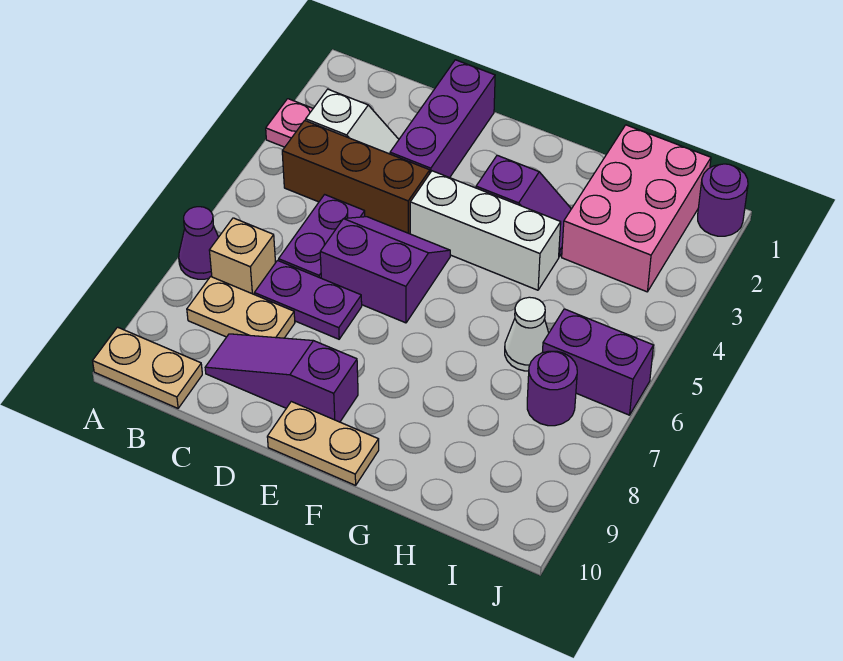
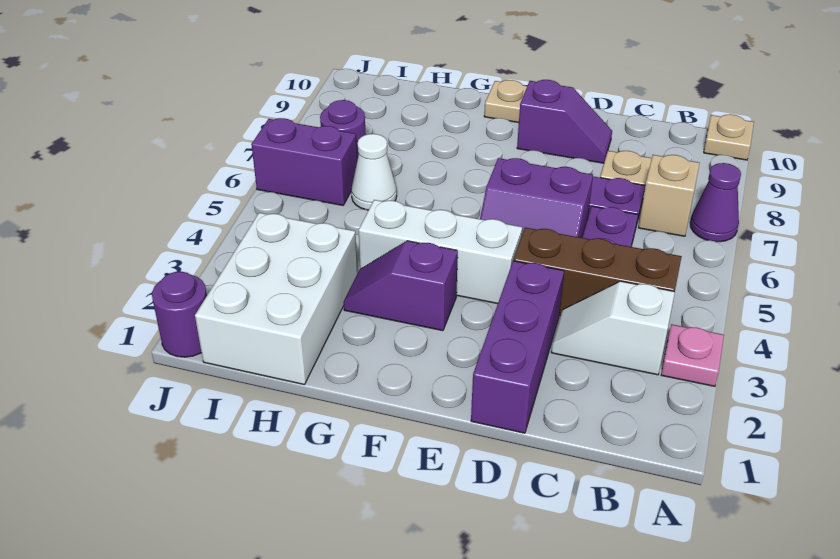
tan plate A10:B10 level 1 -> tan plate A10 level 1
purple slope C9:E9 level 1 top E -> purple slope D9:E9 level 1 top E
pink brick H1:I3 level 1 -> white brick H1:I3 level 1

